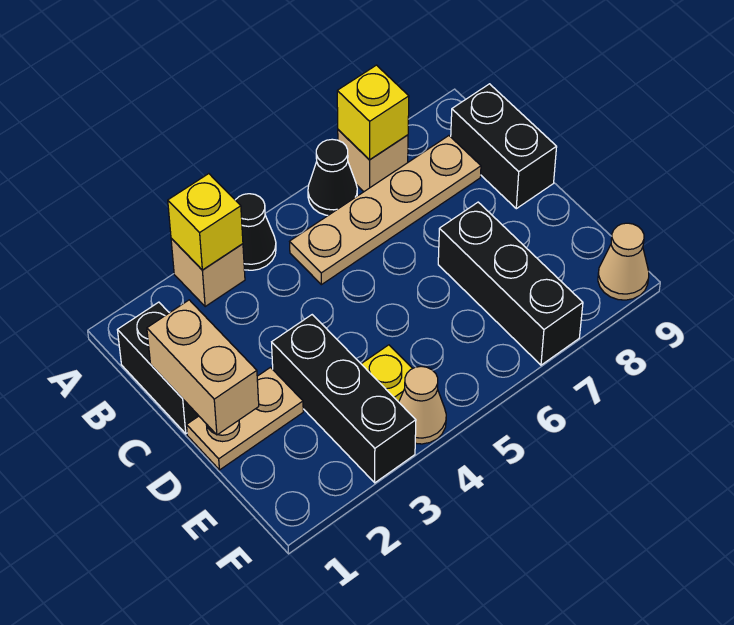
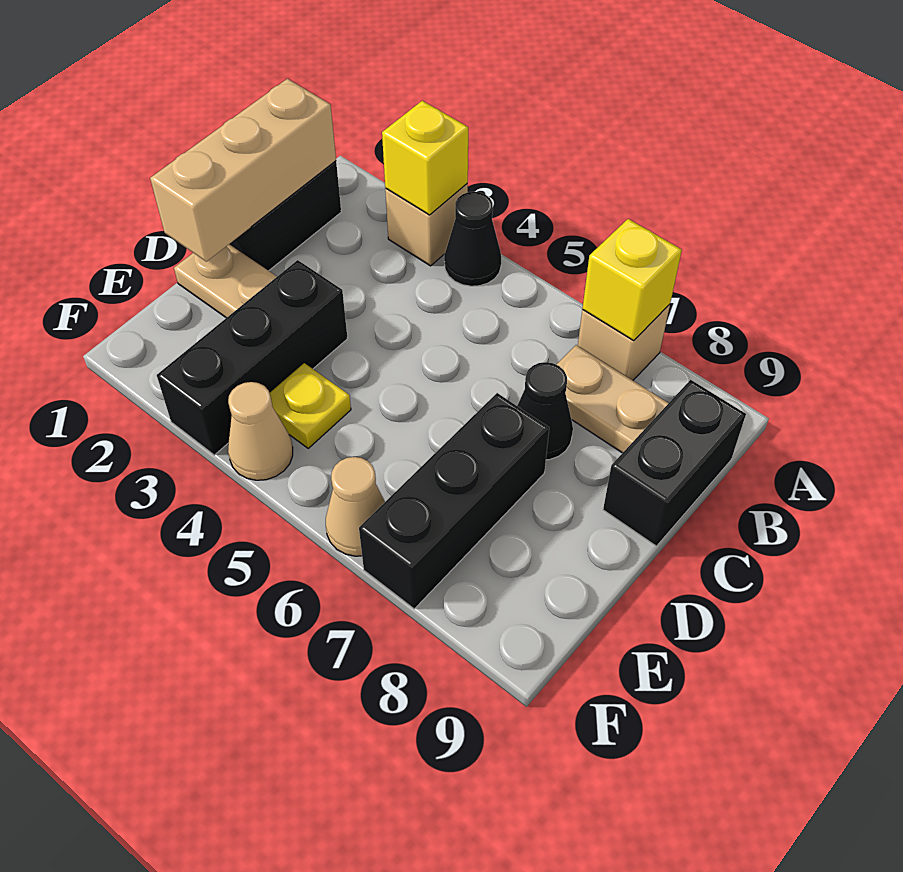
black cone A6 level 1 -> black cone C7 level 1
tan plate B5:B8 level 1 -> tan plate B7:B8 level 1
tan brick C1:D1 level 2 -> tan brick B1:D1 level 2
tan cone F9 level 1 -> tan cone F6 level 1

